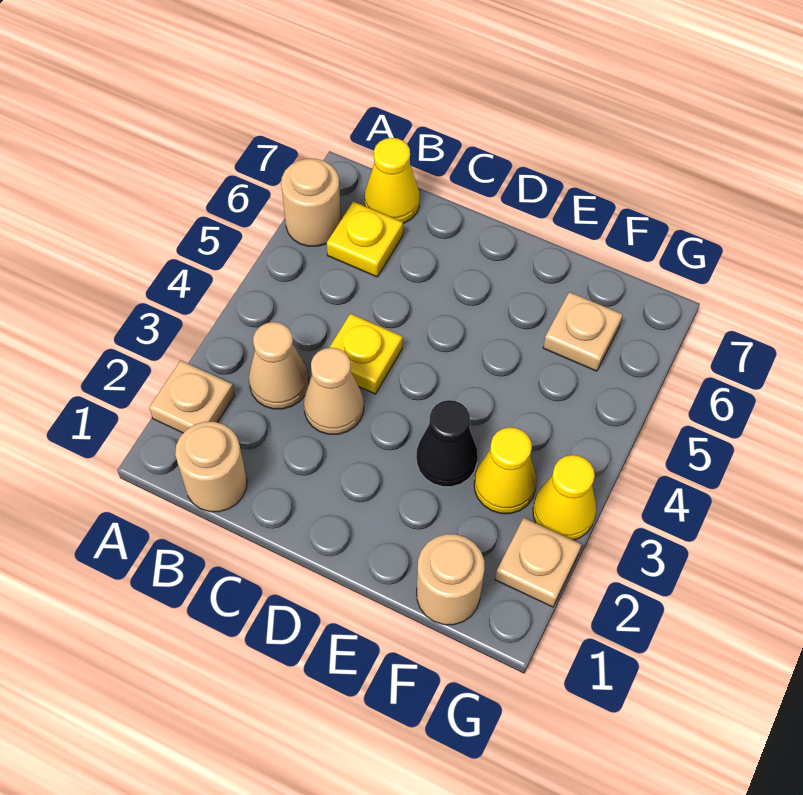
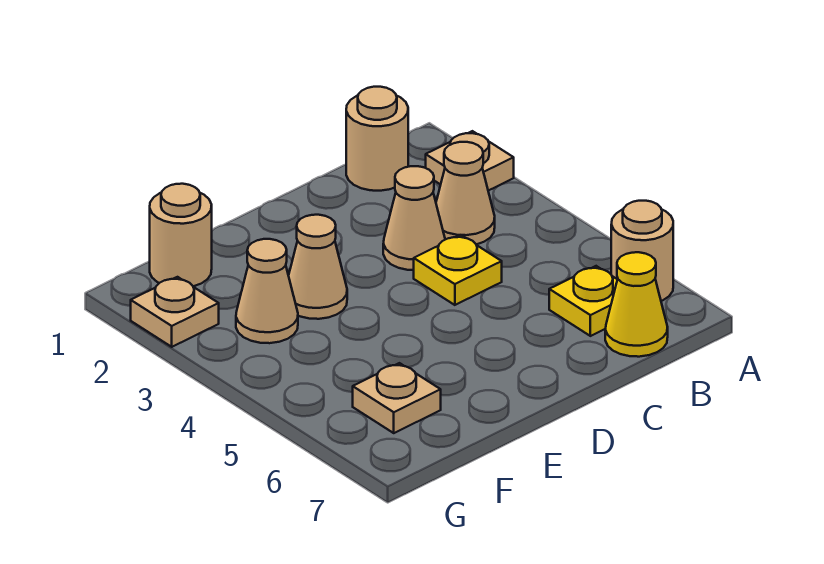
black cone E3 level 1 -> tan cone E3 level 1
yellow cone F3 level 1 -> tan cone F3 level 1
yellow cone G3 level 1 -> none

